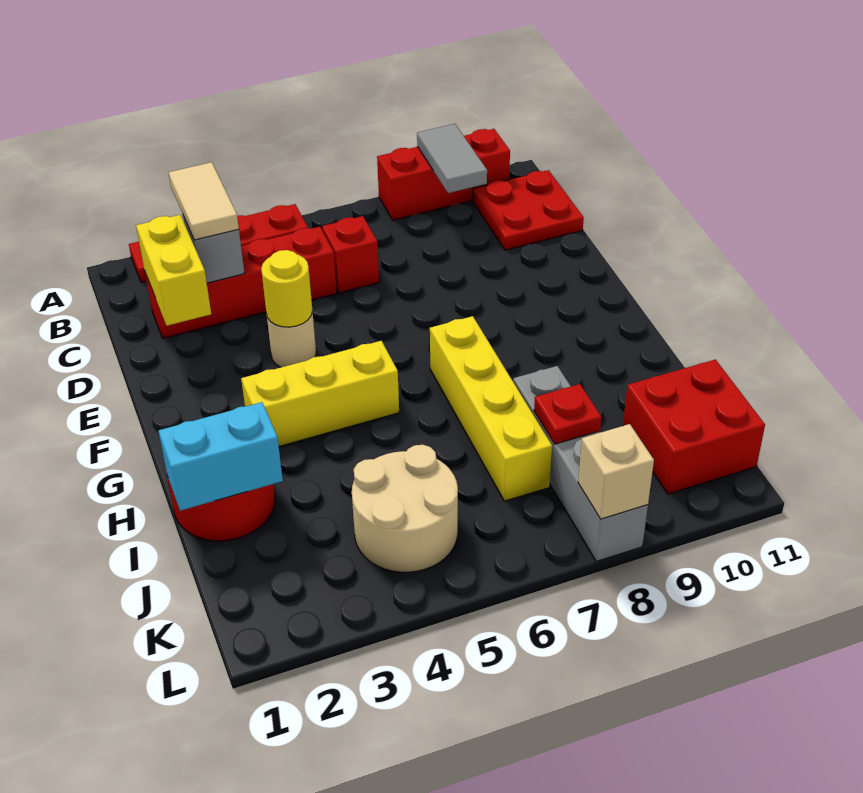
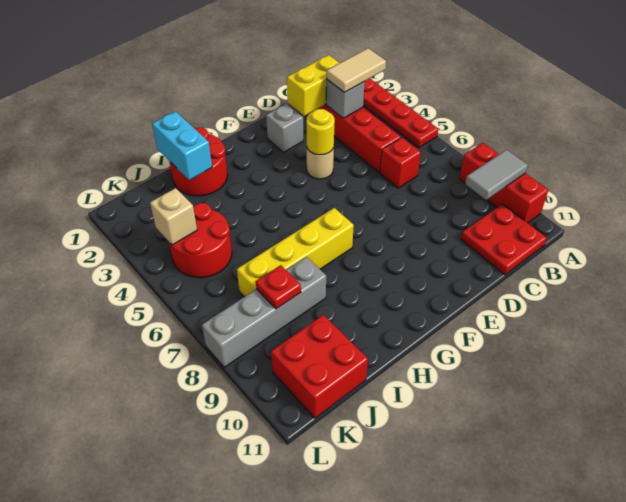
none -> grey brick E2 level 1
yellow brick G3:G5 level 1 -> none
tan round brick J4:K5 level 1 -> red round brick J4:K5 level 1
tan brick L8 level 2 -> tan brick K4 level 2

